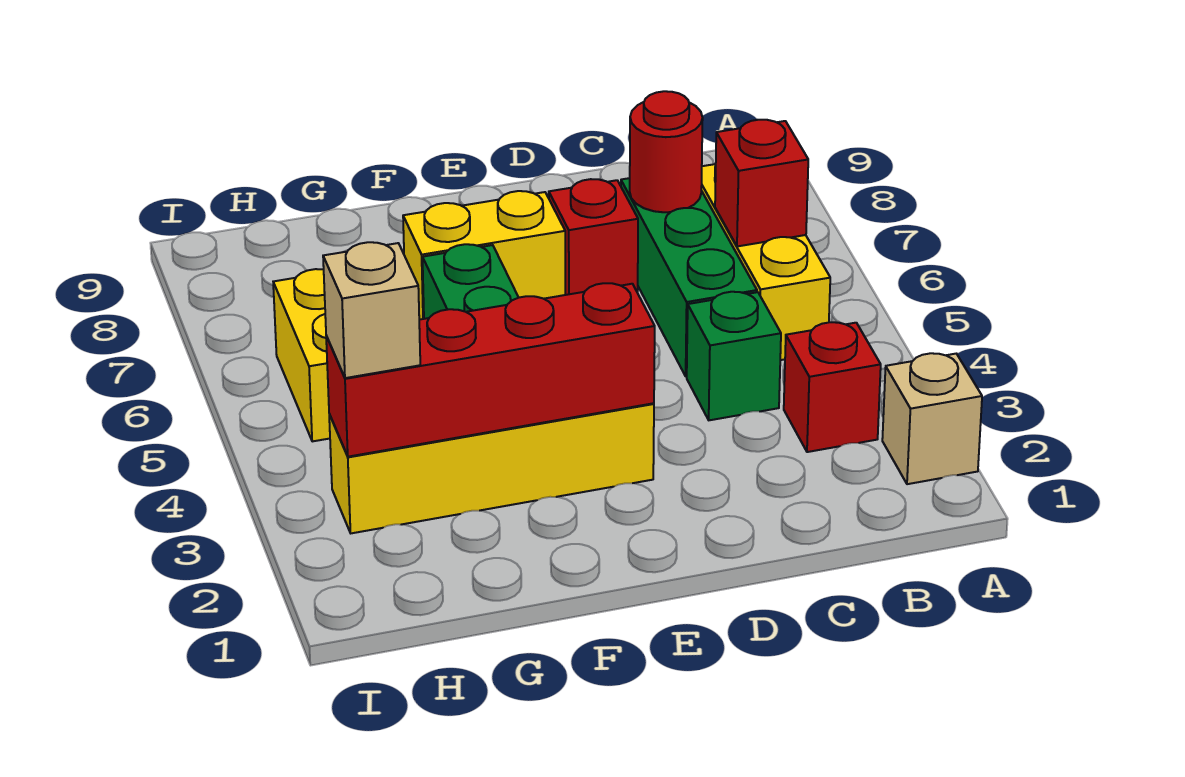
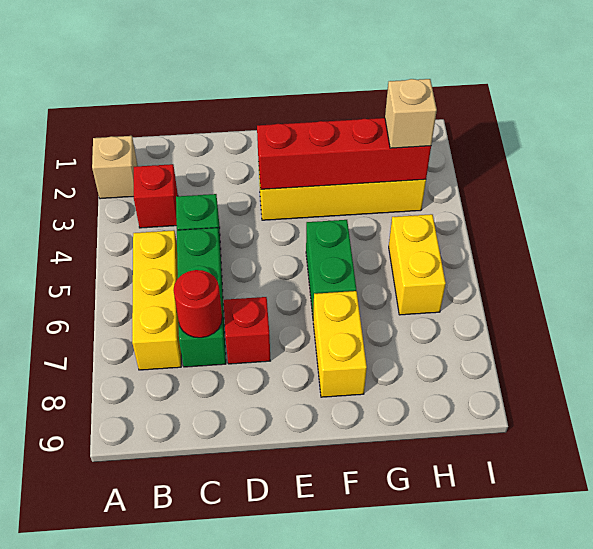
red brick B6 level 2 -> none
yellow brick E7:F7 level 1 -> yellow brick F7:F8 level 1

